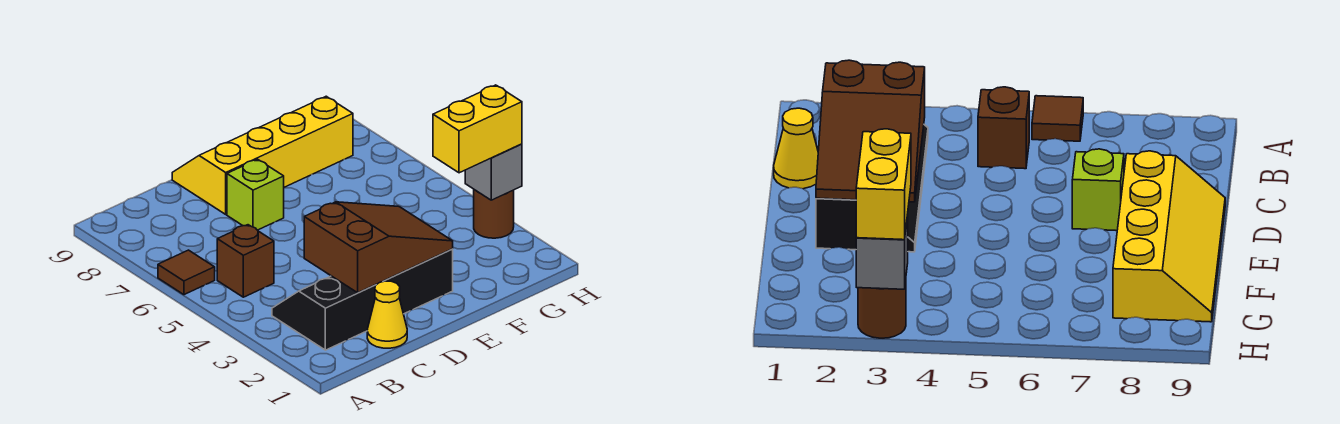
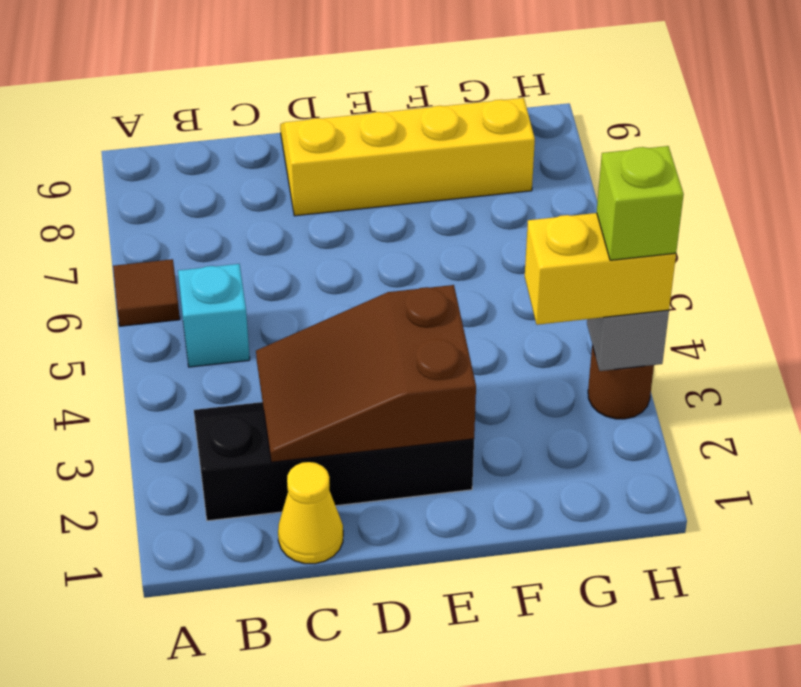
brown brick B5 level 1 -> cyan brick B5 level 1
brown slope C2:E3 level 2 top C -> brown slope C2:E3 level 2 top E
lime brick D7 level 1 -> lime brick H3 level 4

